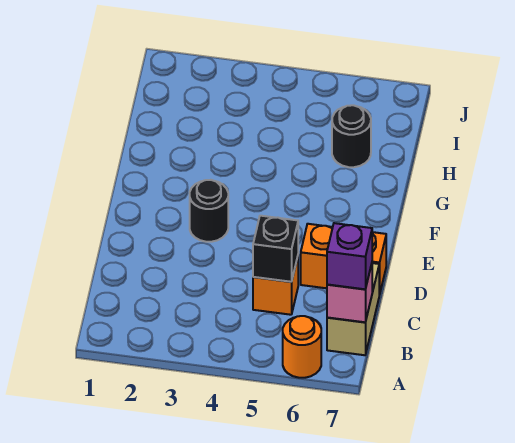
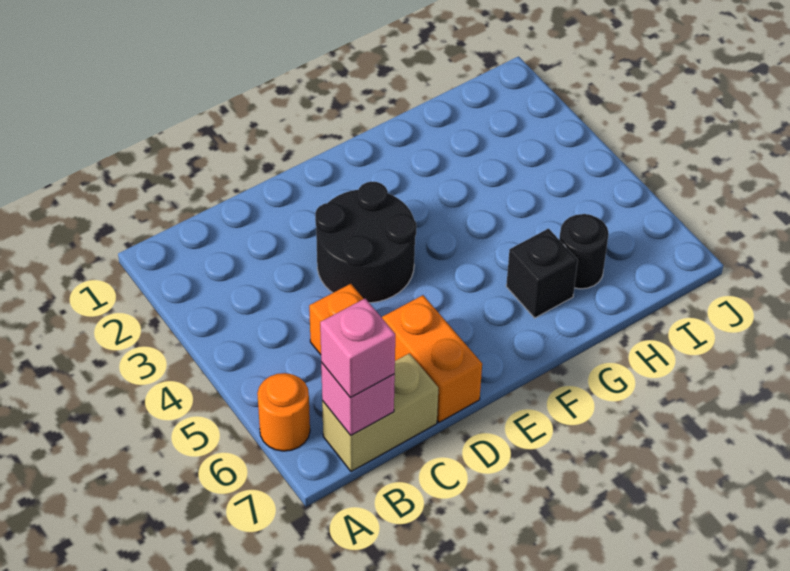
purple brick B7 level 3 -> pink brick B7 level 3
black brick C5 level 2 -> black brick G6 level 1
black round brick E3 level 1 -> black round brick D3:E4 level 1

